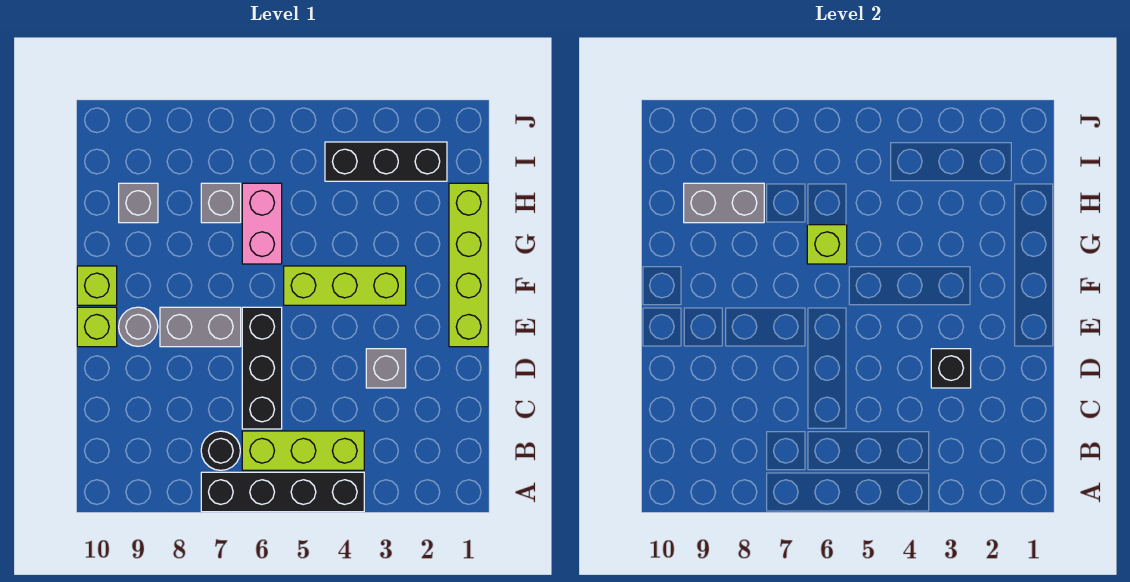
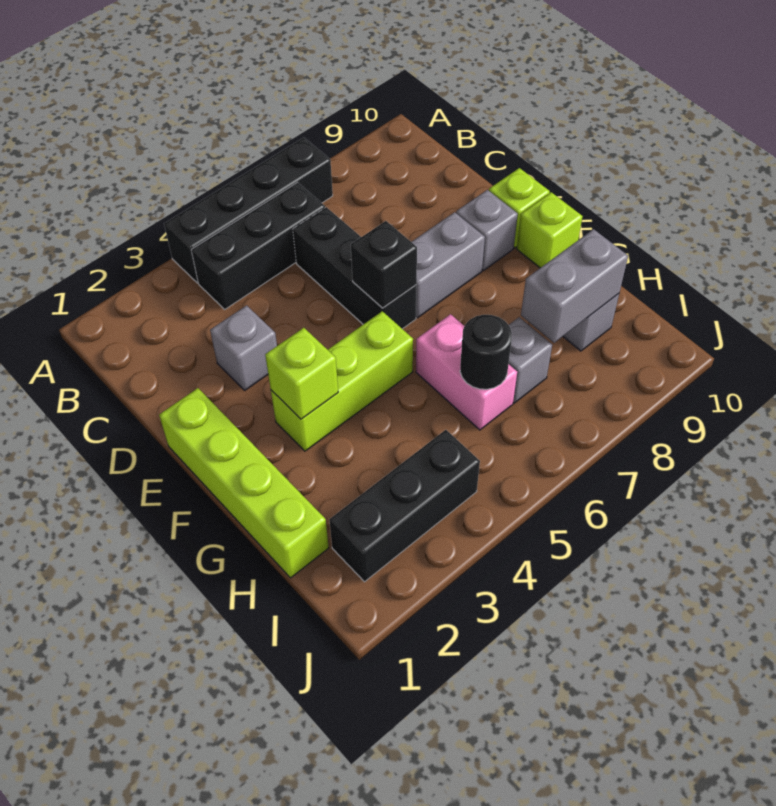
lime brick B4:B6 level 1 -> black brick B4:B6 level 1
black round brick B7 level 1 -> black round brick H6 level 2
black brick D3 level 2 -> black brick E6 level 2
grey round brick E9 level 1 -> grey brick E9 level 1
lime brick G6 level 2 -> lime brick F3 level 2

